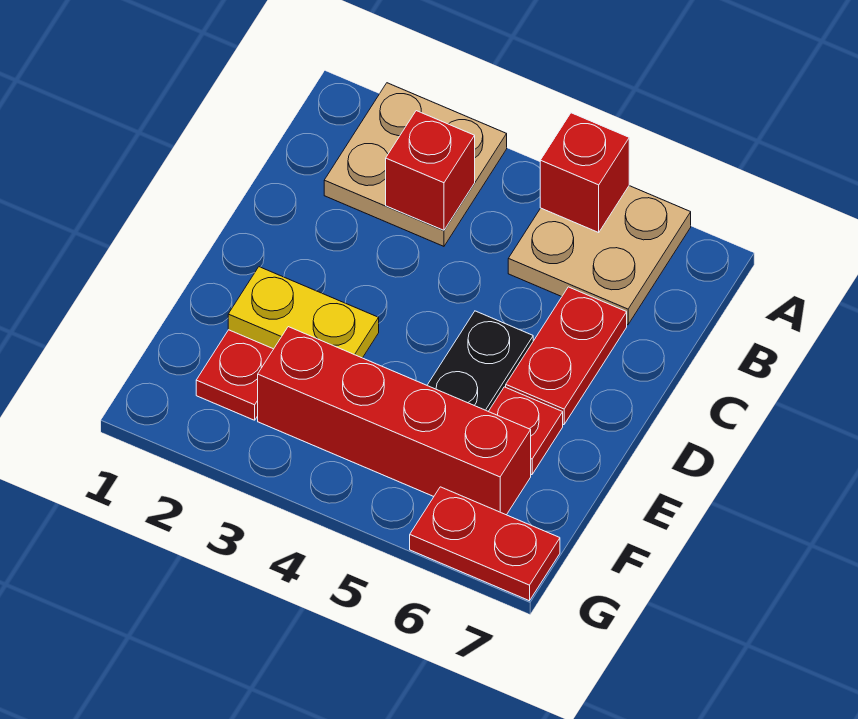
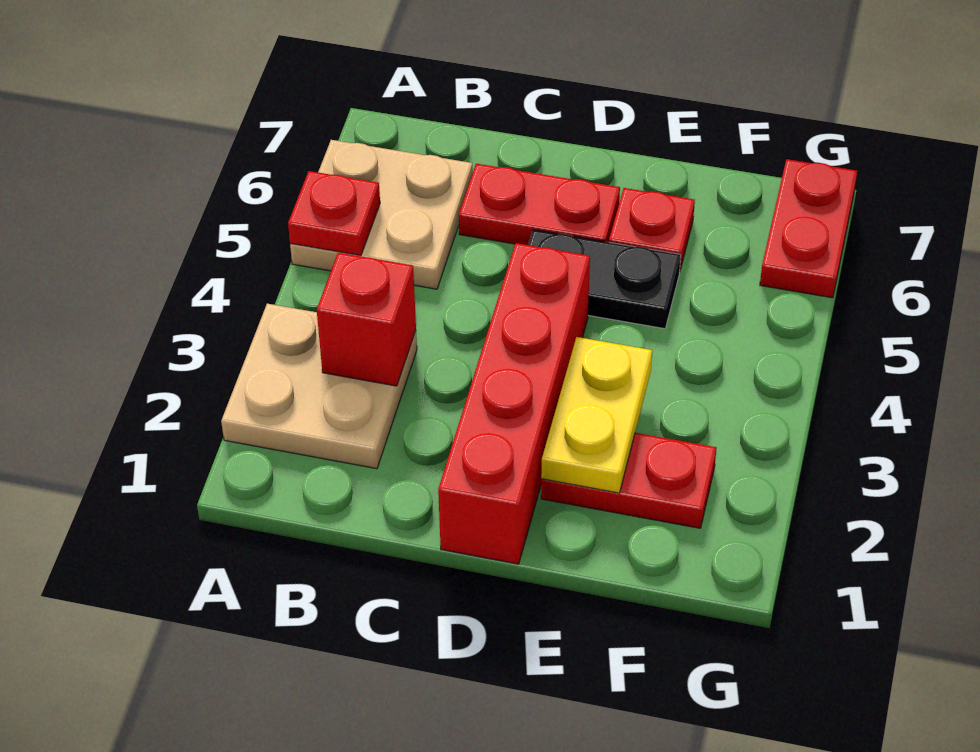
red brick A5 level 2 -> red plate A5 level 2
red brick F3:F6 level 1 -> red brick D1:D4 level 1

